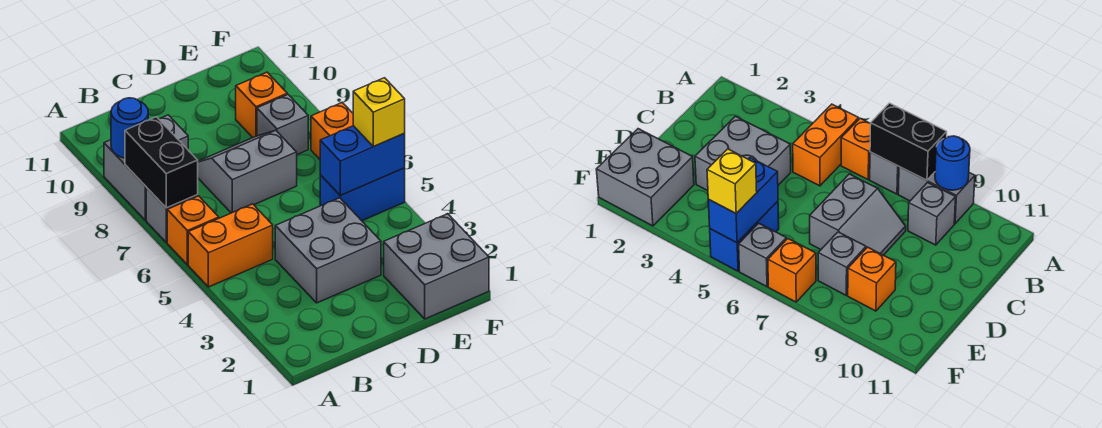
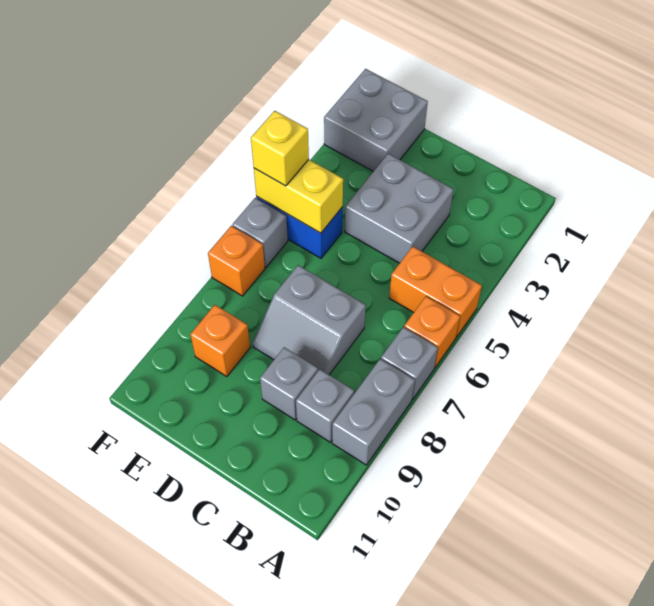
black brick A7:A8 level 2 -> none
blue round brick A9 level 2 -> none
blue brick E5:F5 level 2 -> yellow brick E5:F5 level 2
grey brick E8 level 1 -> grey brick C9 level 1

